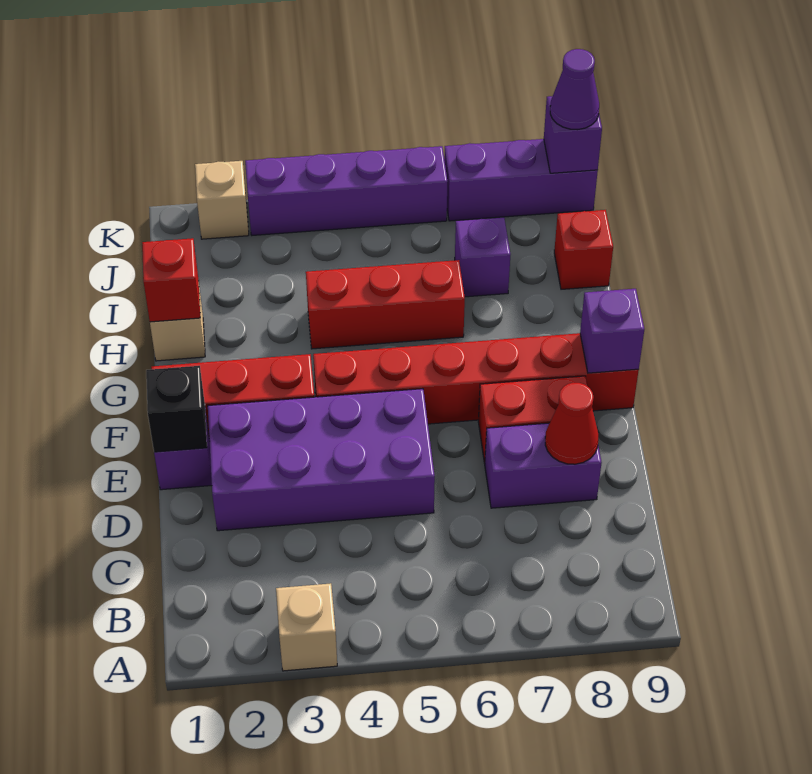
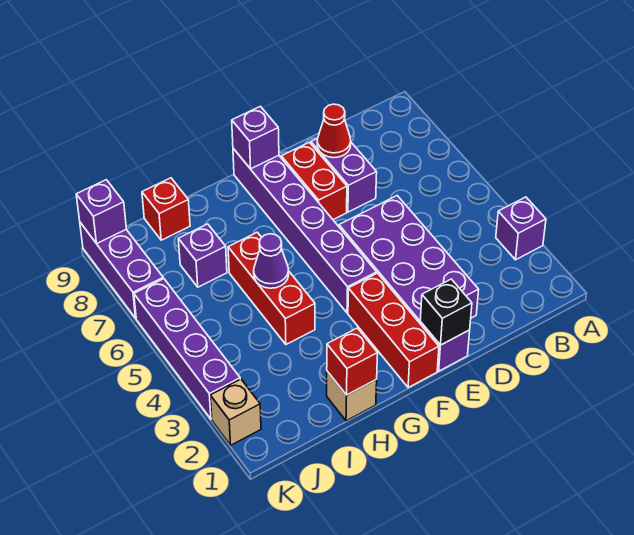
tan brick A3 level 1 -> purple brick A3 level 1
red brick F4:F9 level 1 -> purple brick F4:F9 level 1
purple cone K9 level 3 -> purple cone H5 level 2

